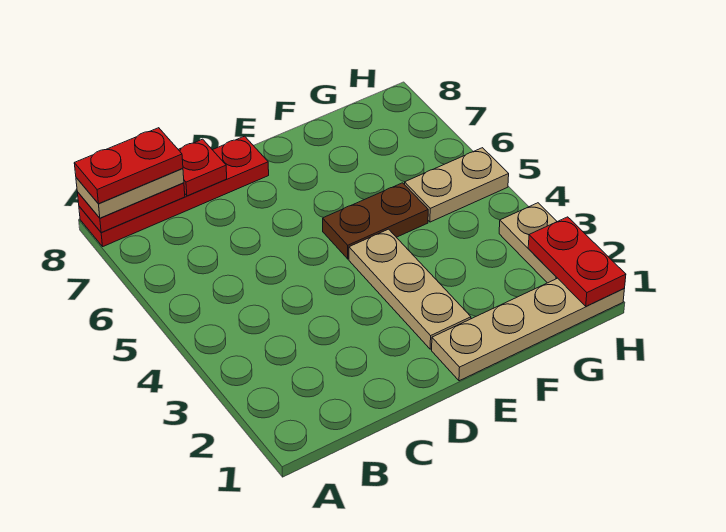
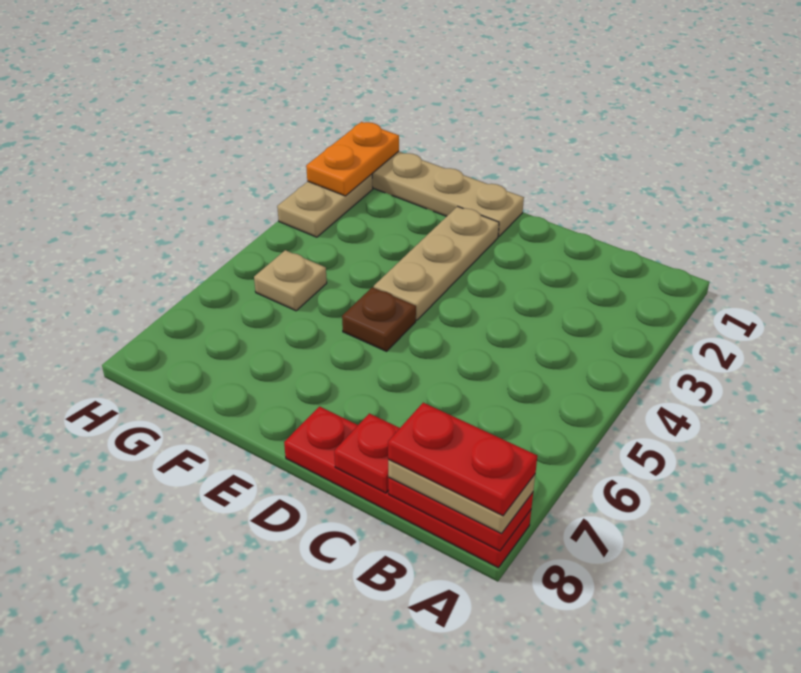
brown plate E5:F5 level 1 -> brown plate E5 level 1
tan plate G5:H5 level 1 -> tan plate G5 level 1
red plate H1:H2 level 2 -> orange plate H1:H2 level 2

